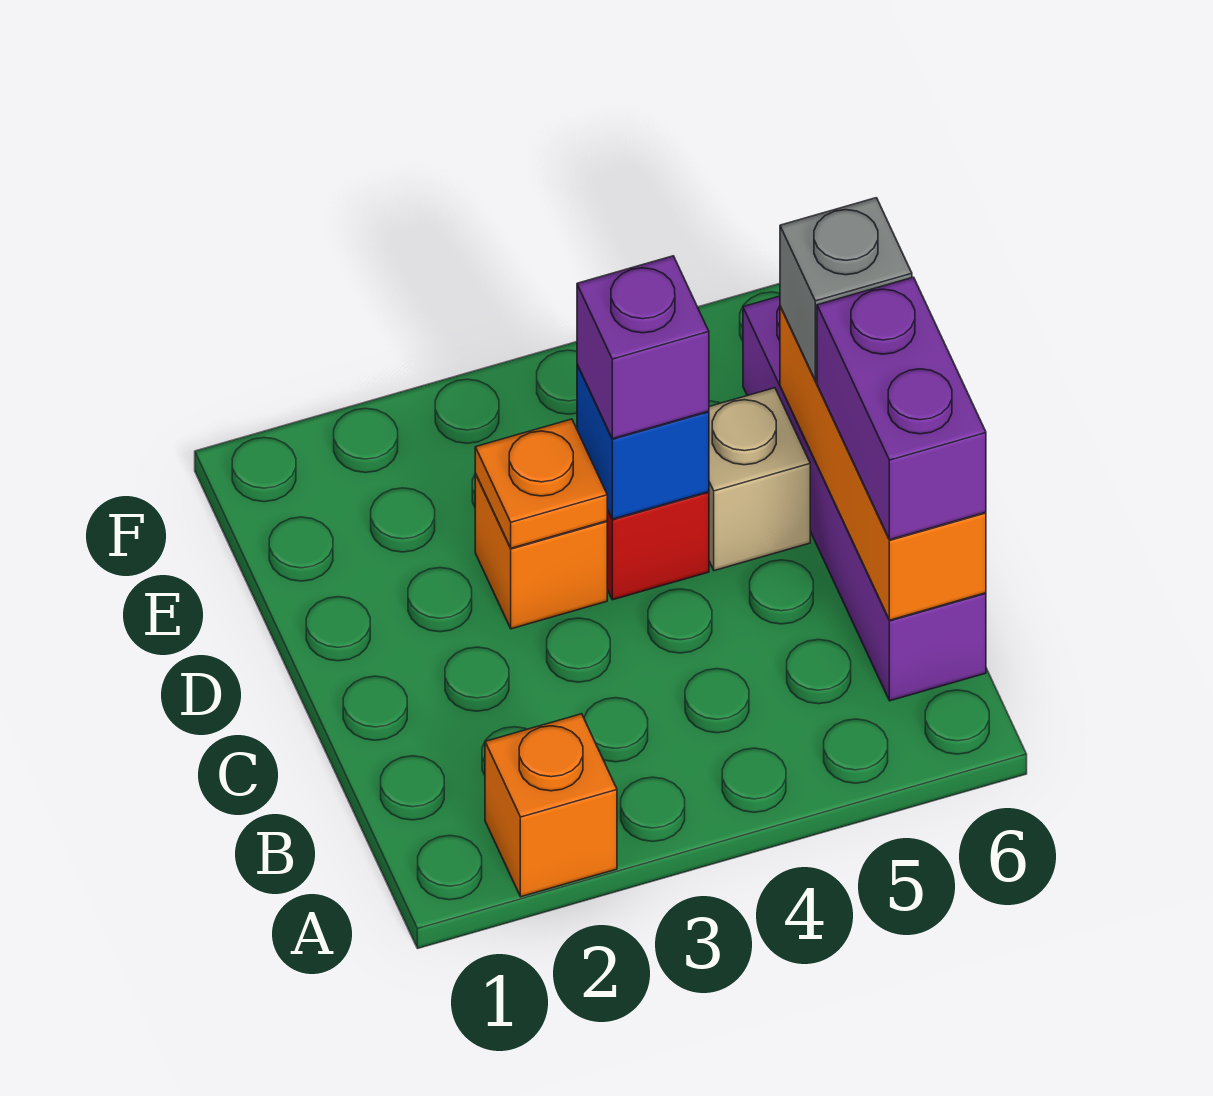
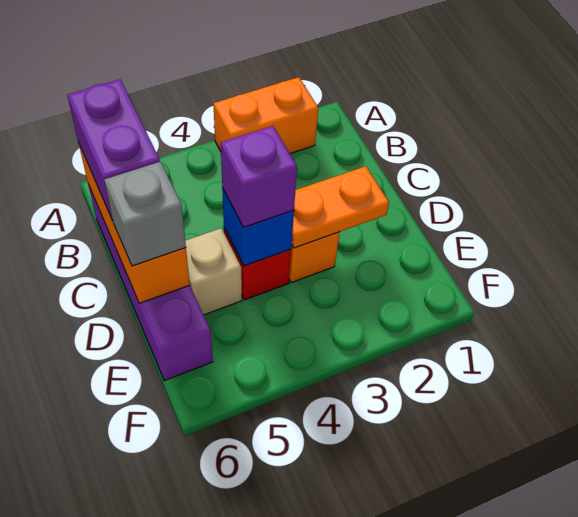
orange brick A2 level 1 -> orange brick A2:A3 level 1
orange plate D3 level 2 -> orange plate D2:D3 level 2

